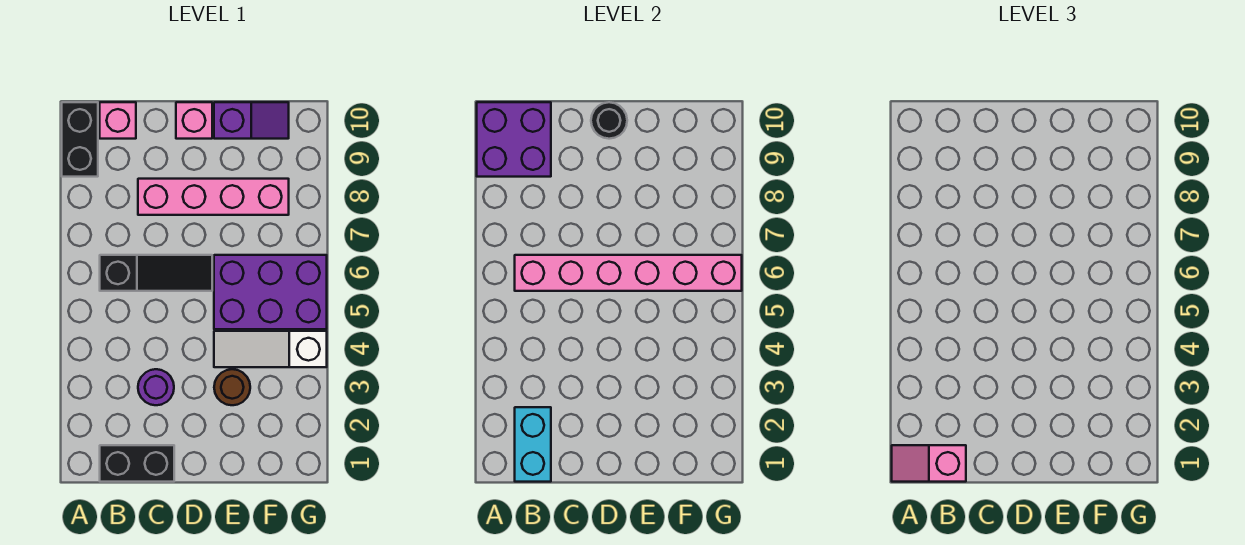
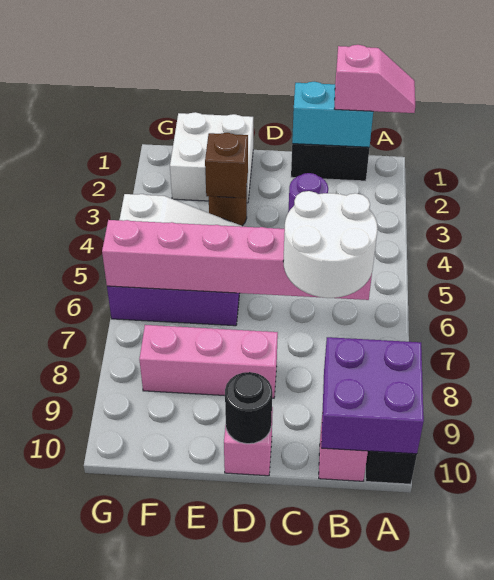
cyan brick B1:B2 level 2 -> cyan brick B1:C1 level 2
black slope B6:D6 level 1 top B -> none
none -> white round brick B6:C7 level 3
pink brick C8:F8 level 1 -> pink brick D8:F8 level 1
none -> white brick E1:F2 level 1
none -> brown brick E3 level 2
purple slope E10:F10 level 1 top E -> none

